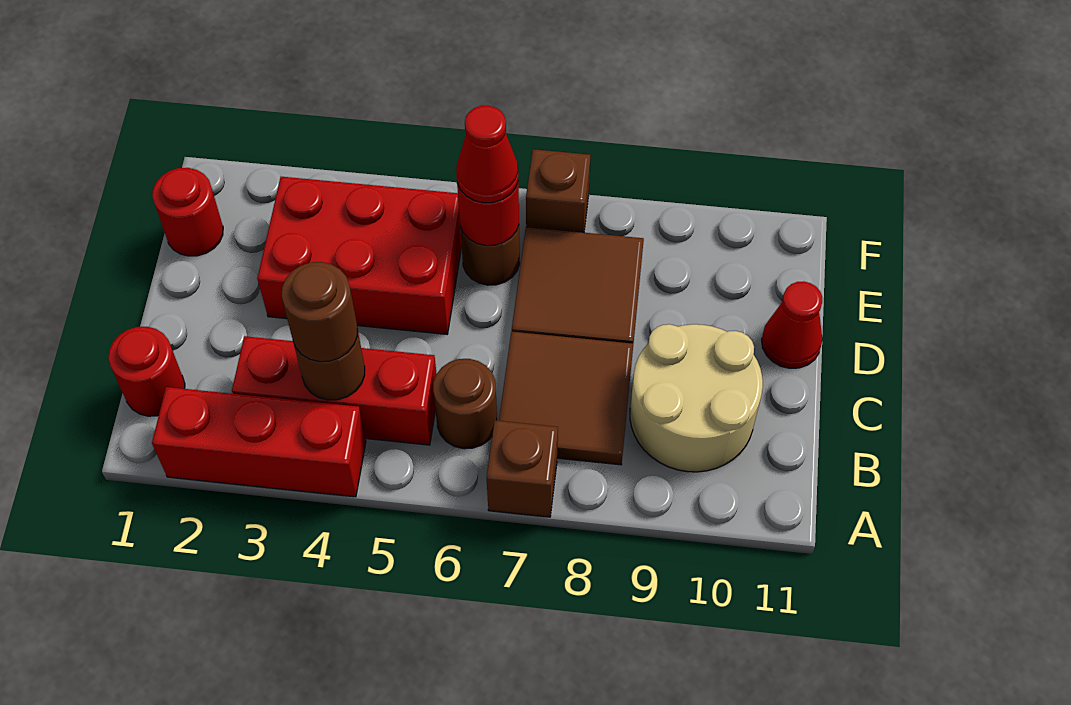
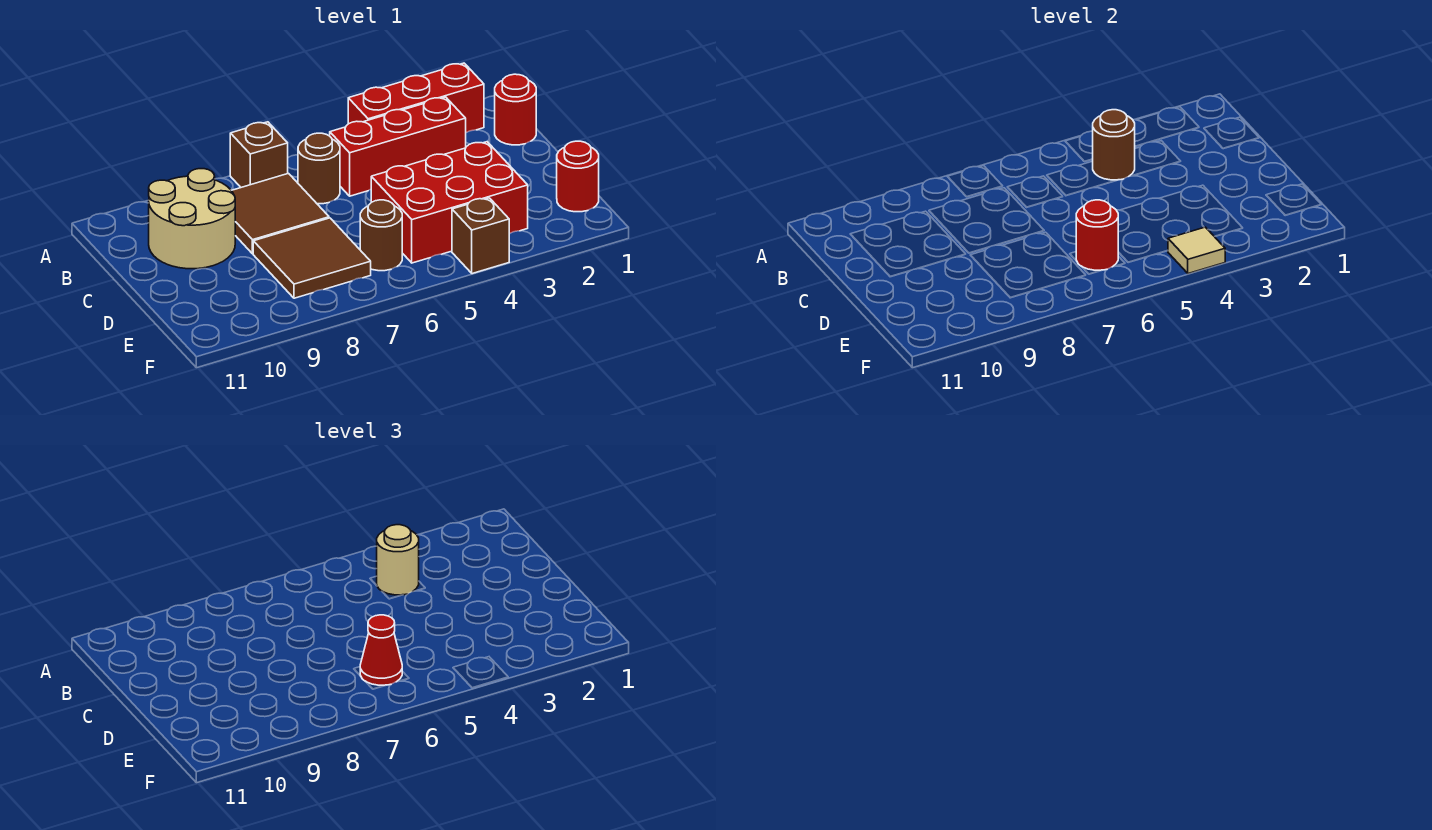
brown round brick B4 level 3 -> tan round brick B4 level 3
red cone D11 level 1 -> none
none -> tan tile F4 level 2
brown brick F7 level 1 -> brown brick F4 level 1

